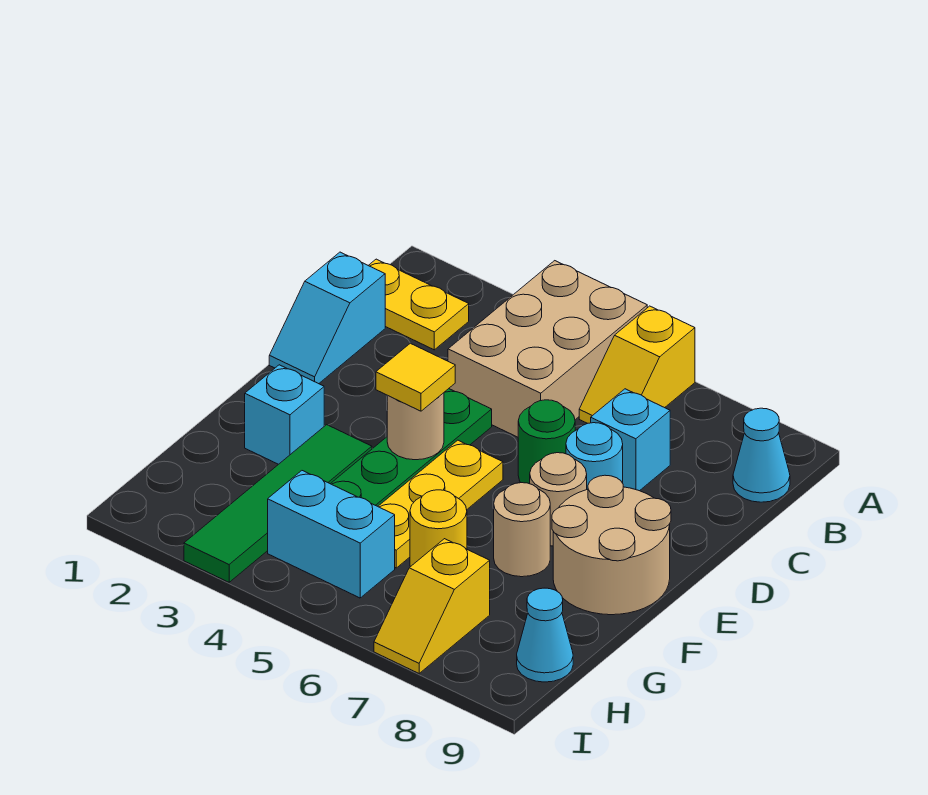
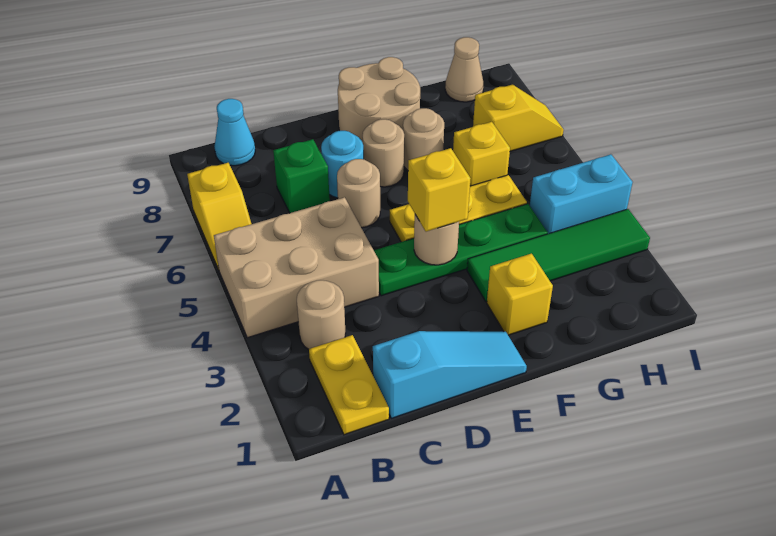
yellow slope A6:B6 level 1 top A -> yellow slope A6:A7 level 1 top 7
none -> tan round brick B3 level 1
cyan slope C1:D1 level 1 top C -> cyan slope C1:E1 level 1 top C
cyan brick C7 level 1 -> green brick C7 level 1
green round brick D6 level 1 -> tan round brick D6 level 1
yellow tile E4 level 3 -> yellow brick E4 level 3
cyan brick F2 level 1 -> yellow brick F2 level 1
yellow round brick G6 level 1 -> yellow brick G6 level 1
cyan brick H4:H5 level 1 -> cyan brick H4:I4 level 1
cyan cone H9 level 1 -> tan cone H9 level 1

